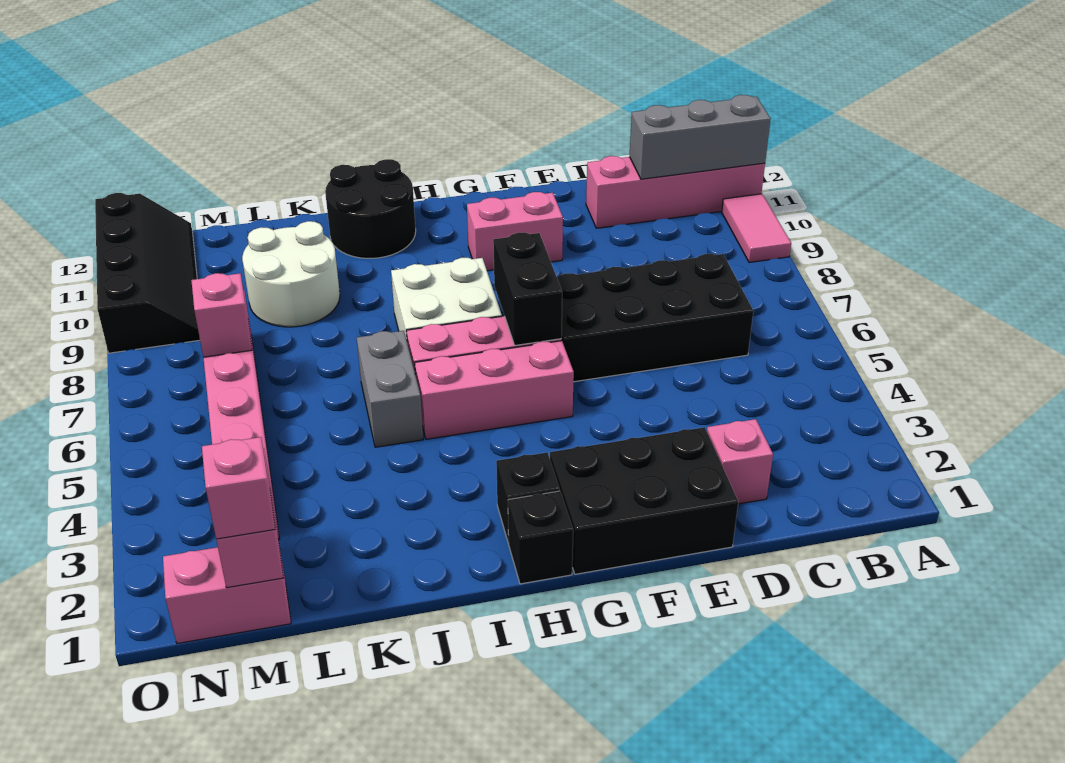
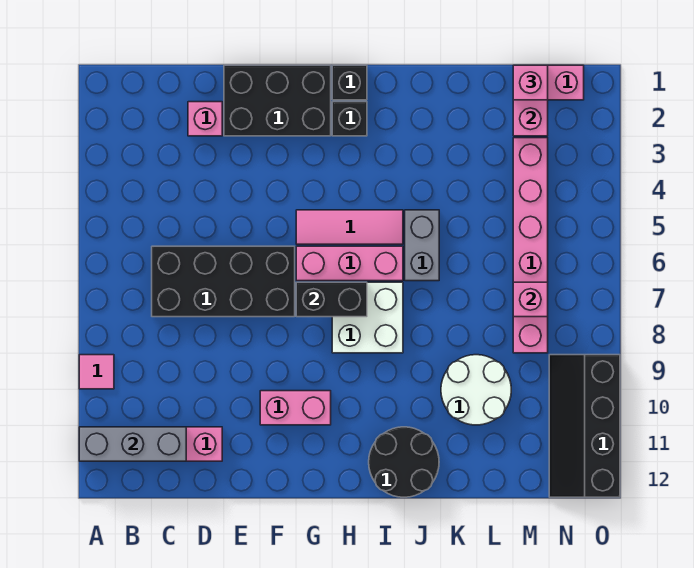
pink tile A9:A10 level 1 -> pink tile A9 level 1
pink brick G5:I5 level 1 -> pink tile G5:I5 level 1
black brick G6:G7 level 2 -> black brick G7:H7 level 2

